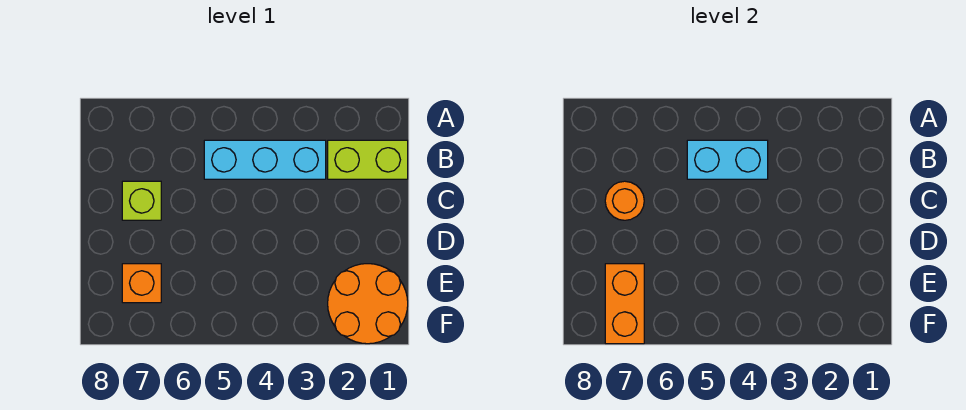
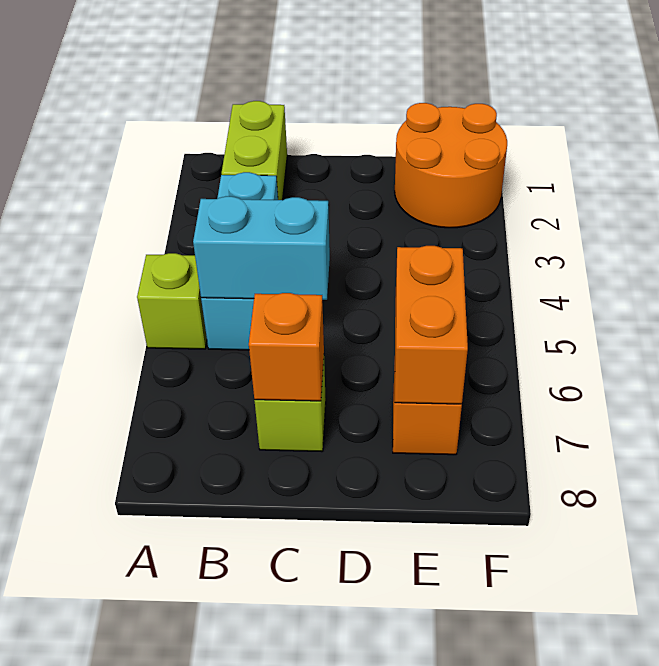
none -> lime brick A5 level 1
cyan brick B4:B5 level 2 -> cyan brick B5:C5 level 2
orange round brick C7 level 2 -> orange brick C7 level 2
orange brick E7:F7 level 2 -> orange brick E6:E7 level 2

